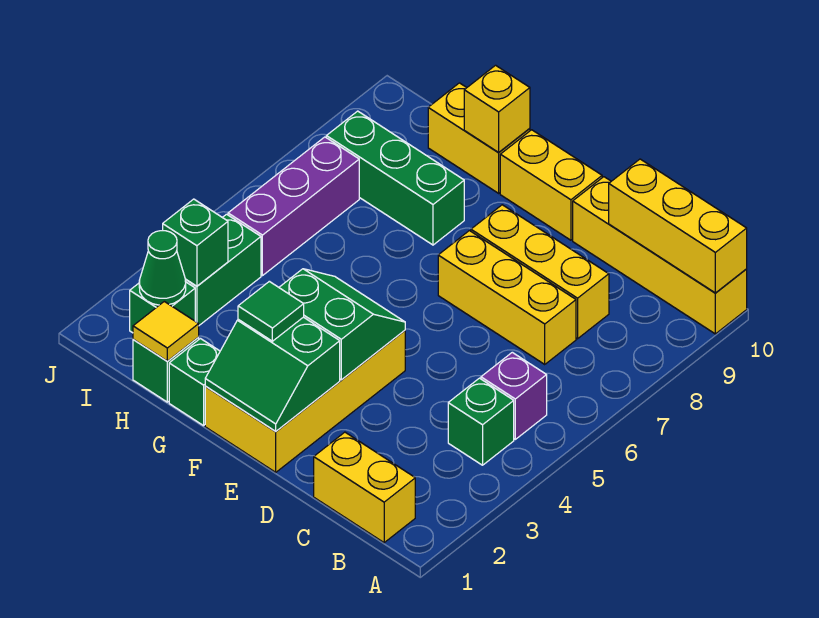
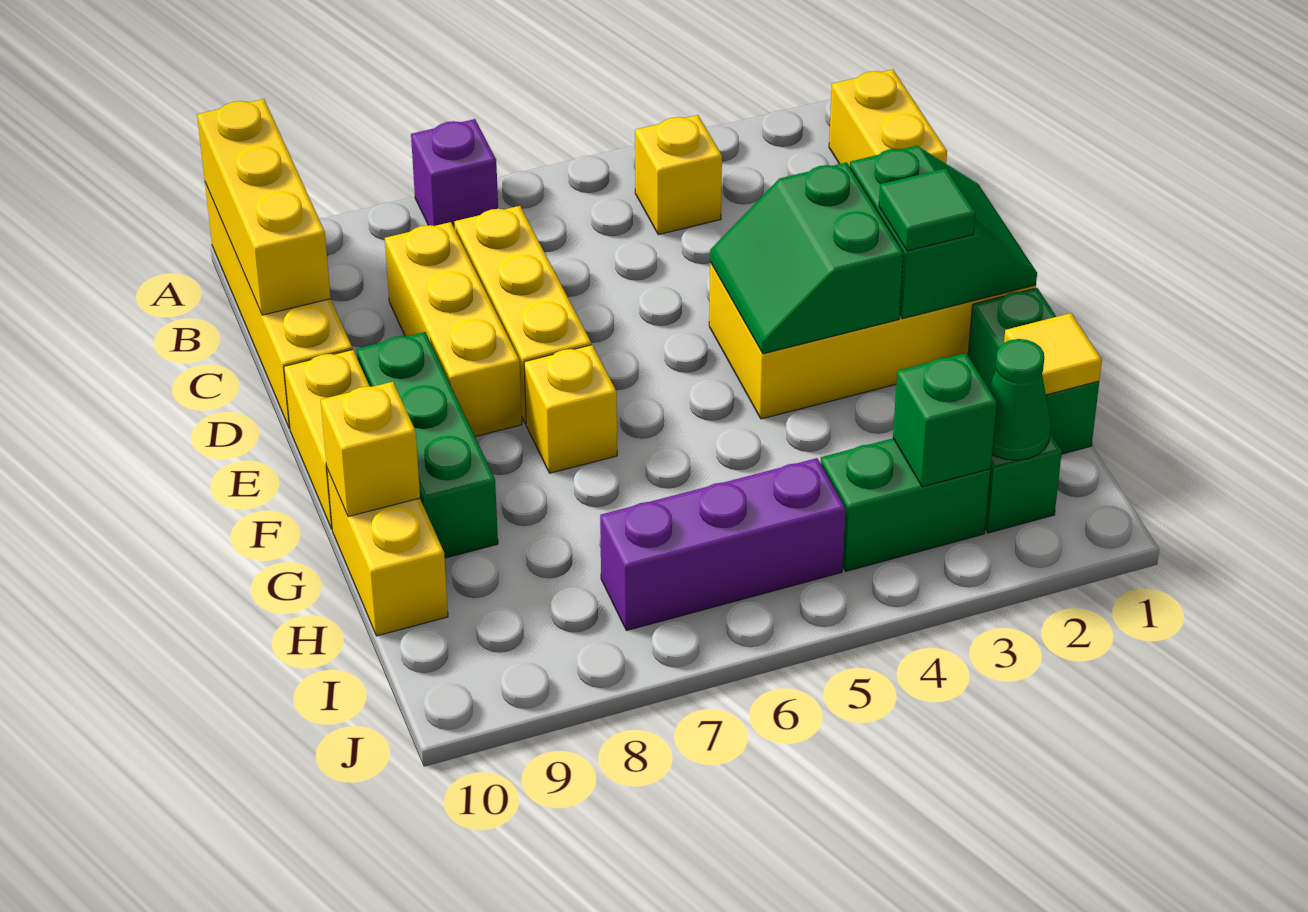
green brick B4 level 1 -> yellow brick B4 level 1
purple brick B5 level 1 -> purple brick A7 level 1
none -> yellow brick F7 level 1
green brick G8:I8 level 1 -> green brick E9:G9 level 1

